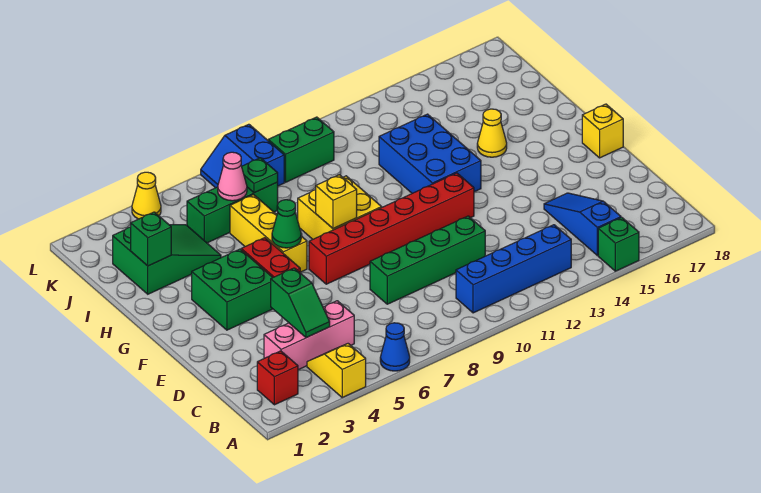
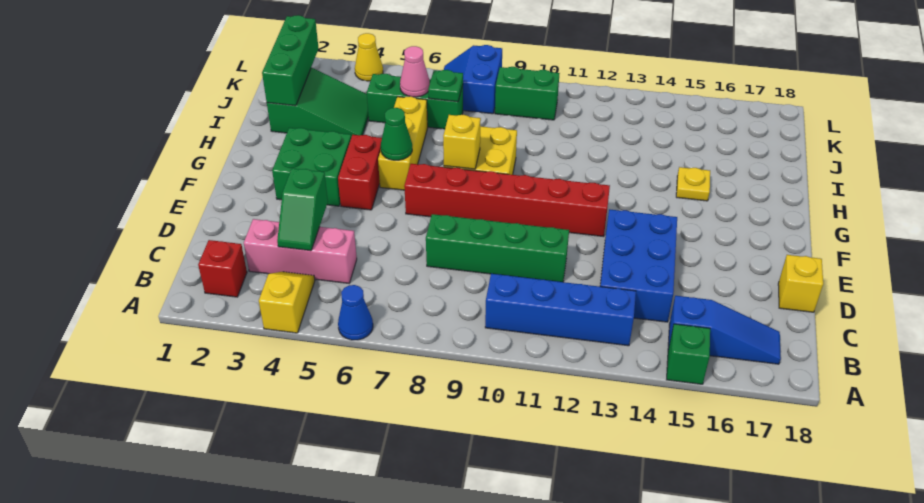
blue slope B15:D15 level 1 top B -> blue slope B15:B17 level 1 top 15
yellow brick F18 level 1 -> yellow brick D18 level 1
blue brick G12:I13 level 1 -> blue brick C13:E14 level 1
yellow cone H15 level 1 -> yellow plate H15 level 1
green brick I2 level 2 -> green brick I2:K2 level 2

